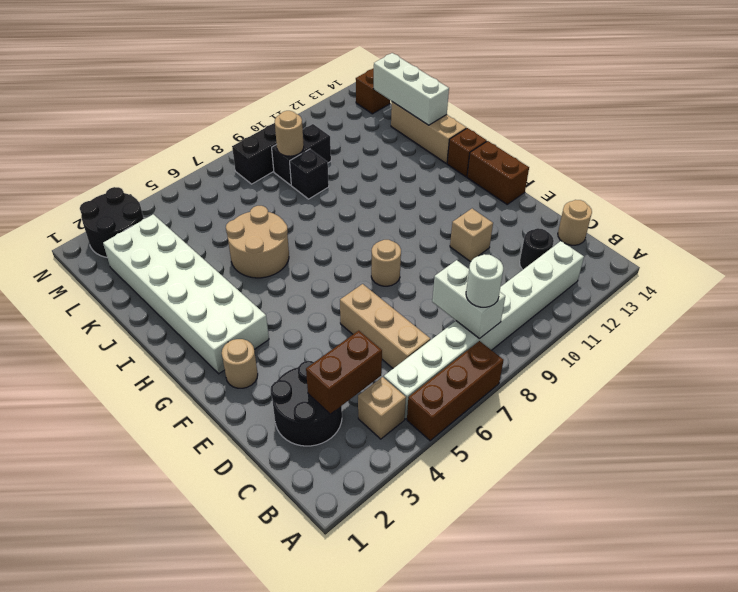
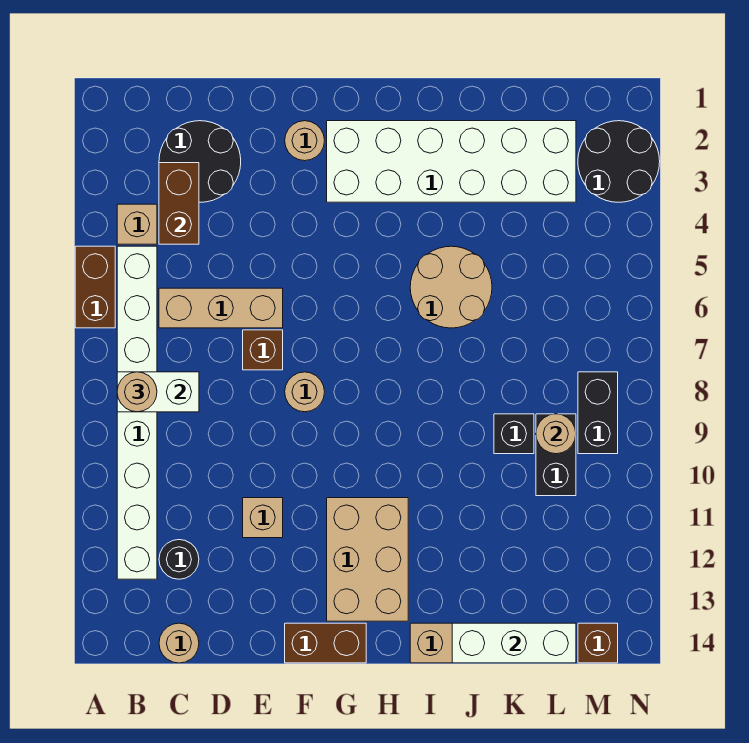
brown brick A5:A7 level 1 -> brown brick A5:A6 level 1
white round brick B8 level 3 -> tan round brick B8 level 3
none -> tan brick G11:H13 level 1
brown brick H14 level 1 -> brown brick E7 level 1

